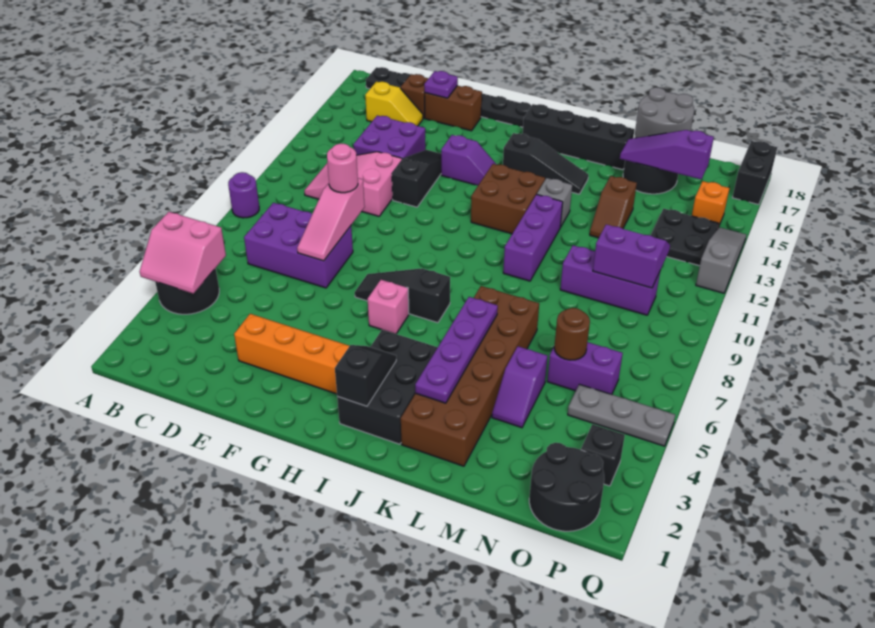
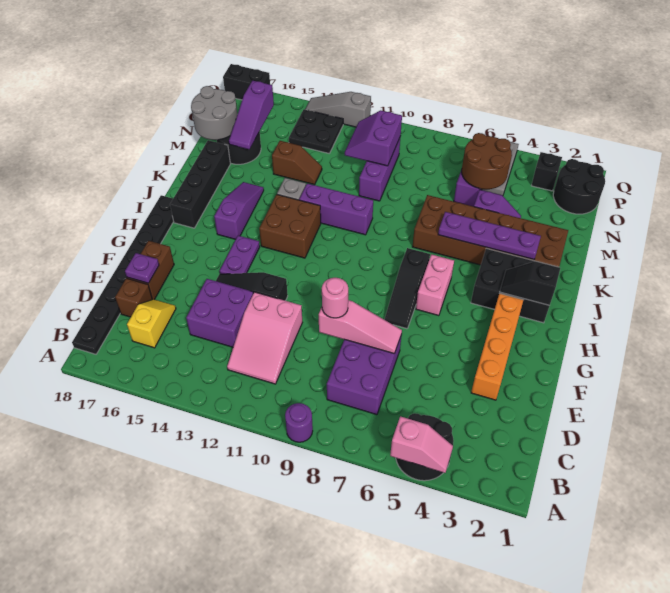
pink slope A4:B5 level 2 top 5 -> pink slope A4:A5 level 2 top 5
purple slope G14:H14 level 1 top G -> purple plate G14:H14 level 1
pink brick H6 level 1 -> pink brick H6:I6 level 1
black slope I15:K15 level 1 top I -> purple slope I15:K15 level 1 top I
brown round brick N6 level 2 -> brown round brick N5:O6 level 2
orange brick P15 level 1 -> none

